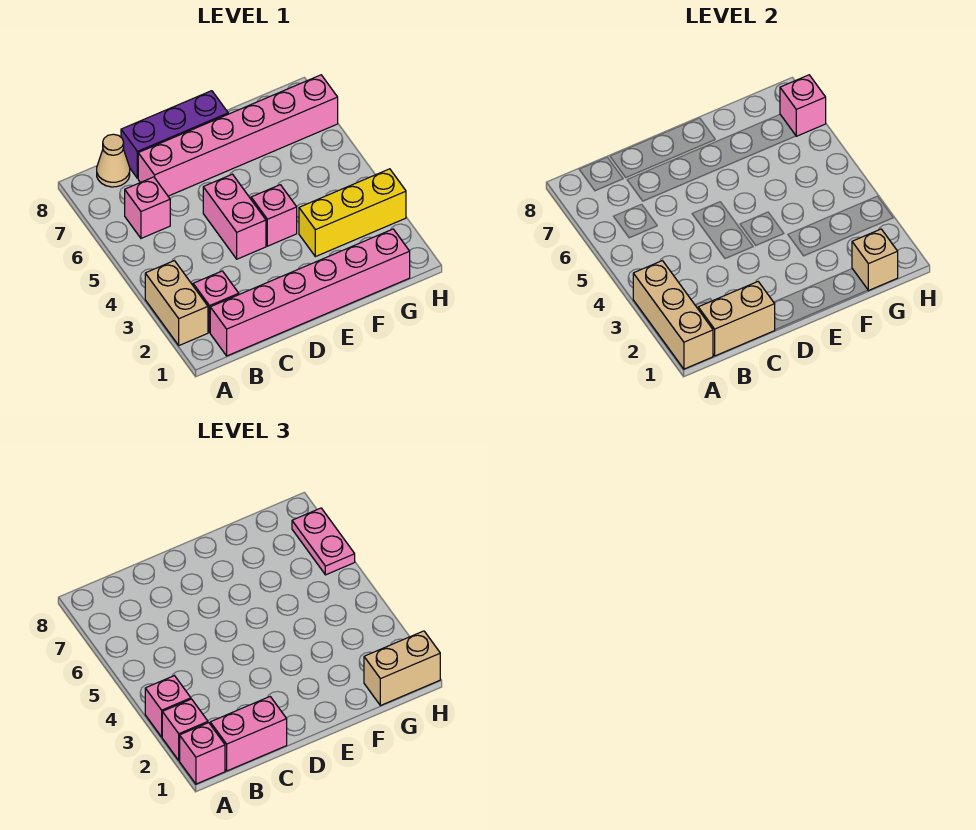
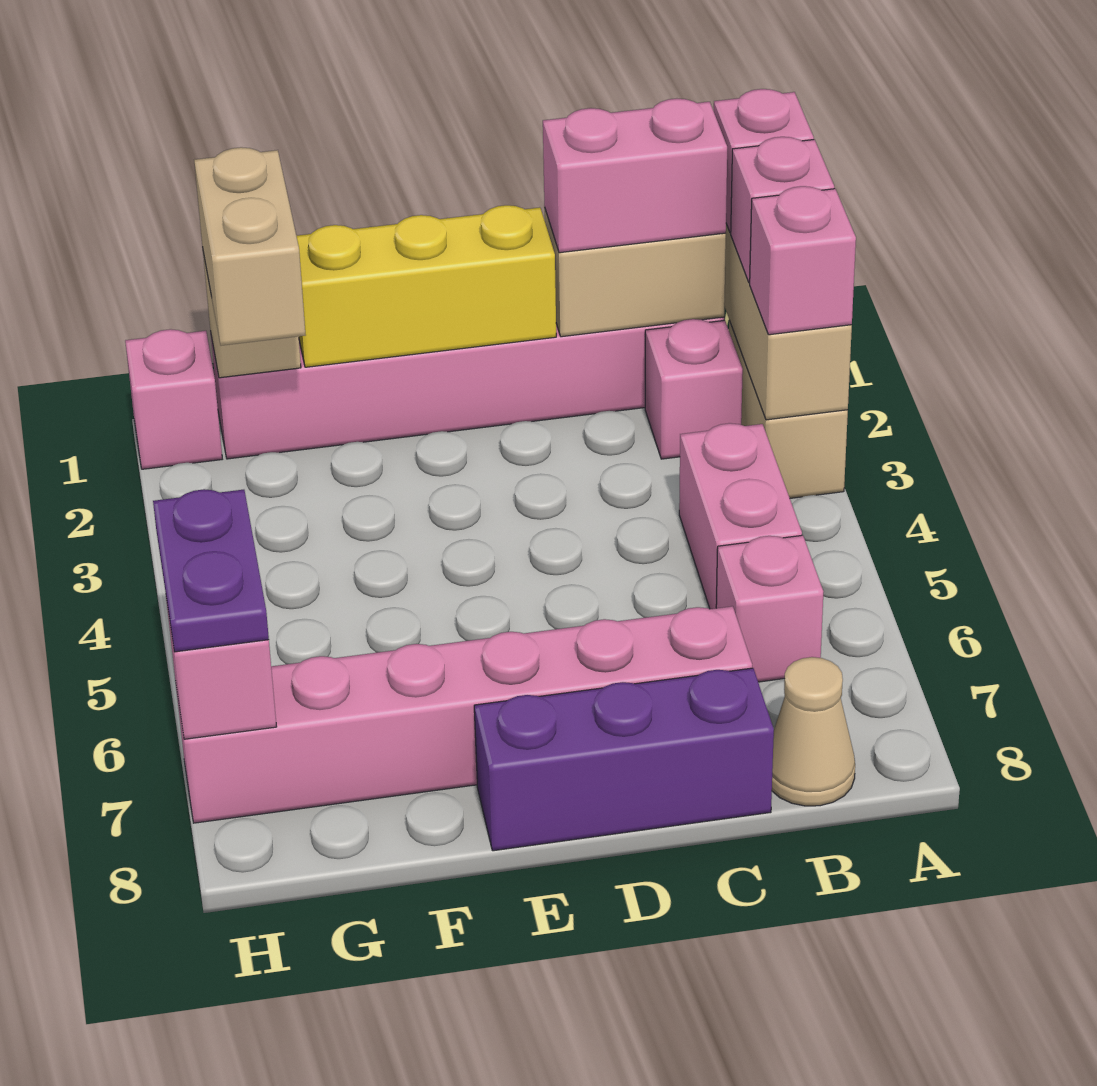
pink brick D4:D5 level 1 -> pink brick B4:B5 level 1
pink brick E4 level 1 -> pink brick H1 level 1
yellow brick F3:H3 level 1 -> yellow brick D1:F1 level 2
tan brick G1:H1 level 3 -> tan brick G1:G2 level 3
pink plate H6:H7 level 3 -> purple plate H6:H7 level 3

